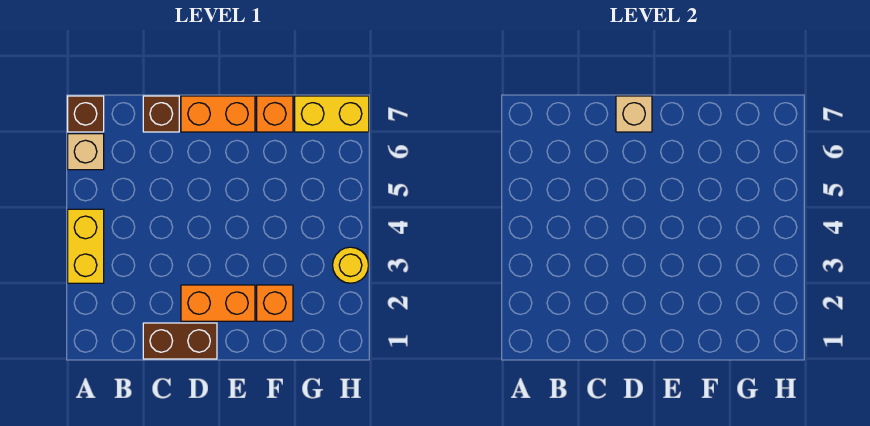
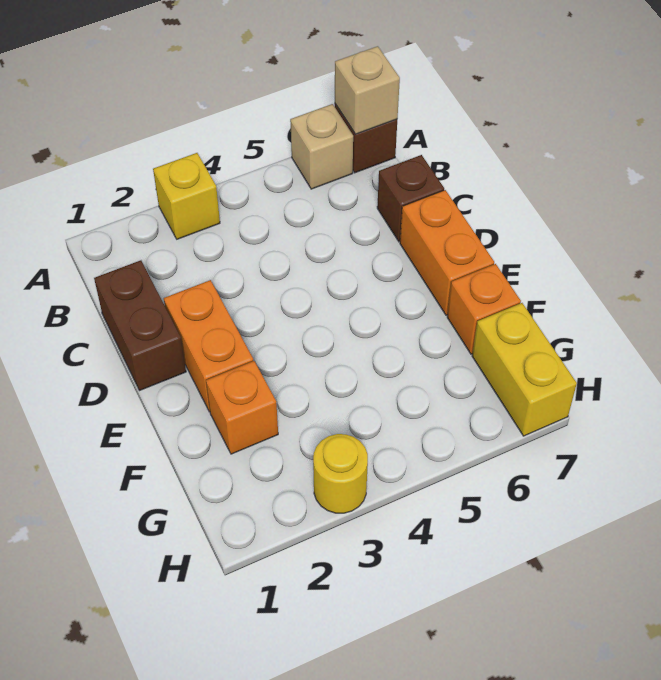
yellow brick A3:A4 level 1 -> yellow brick A3 level 1
tan brick D7 level 2 -> tan brick A7 level 2

